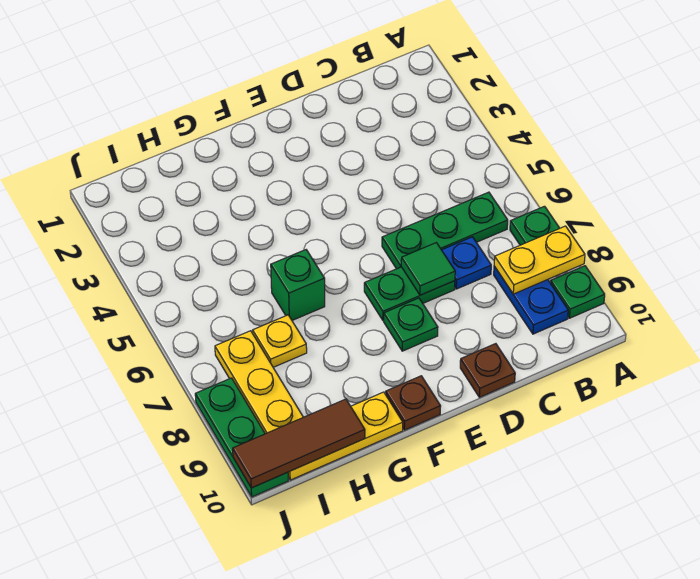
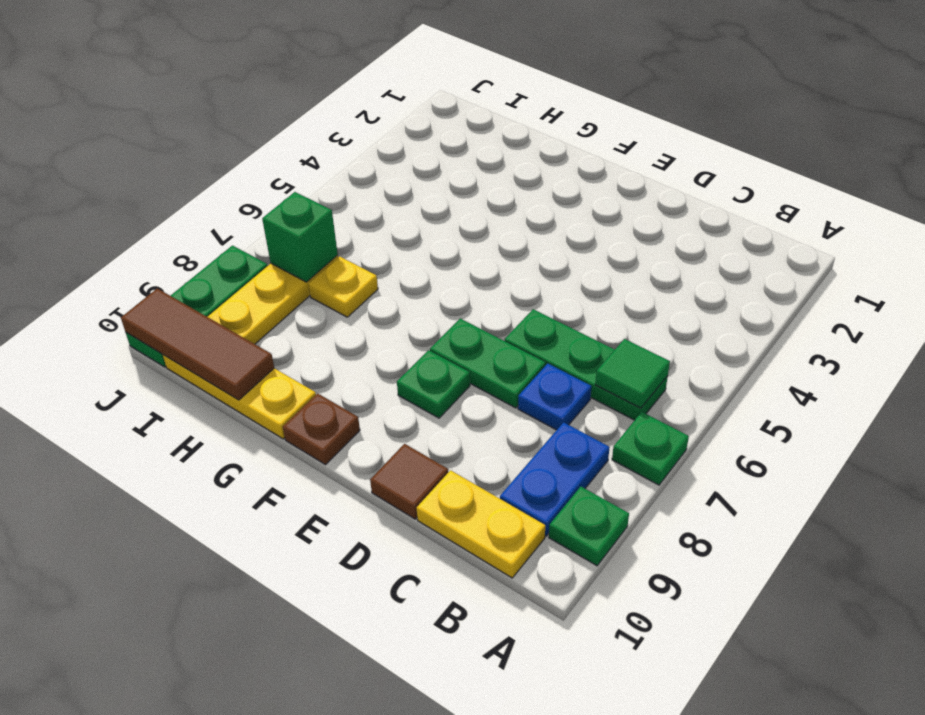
yellow plate A8:B8 level 2 -> yellow plate B10:C10 level 1
green tile D7 level 2 -> green tile B6 level 2
brown plate D10 level 1 -> brown tile D10 level 1
green brick G6 level 1 -> green brick I7 level 2

